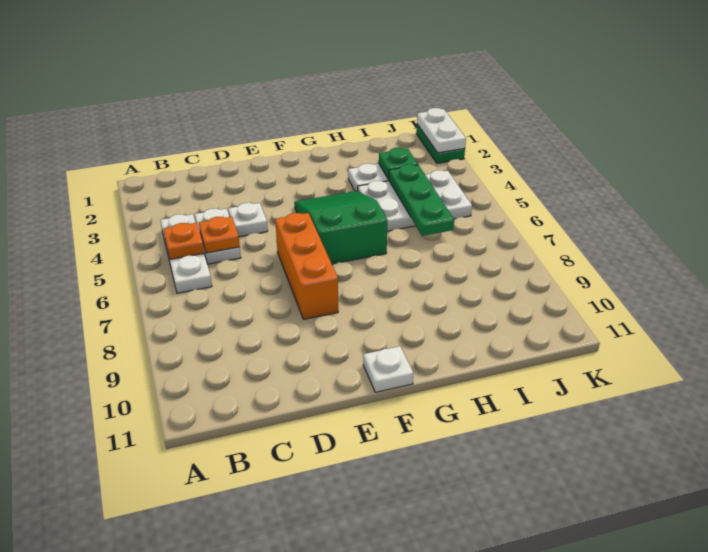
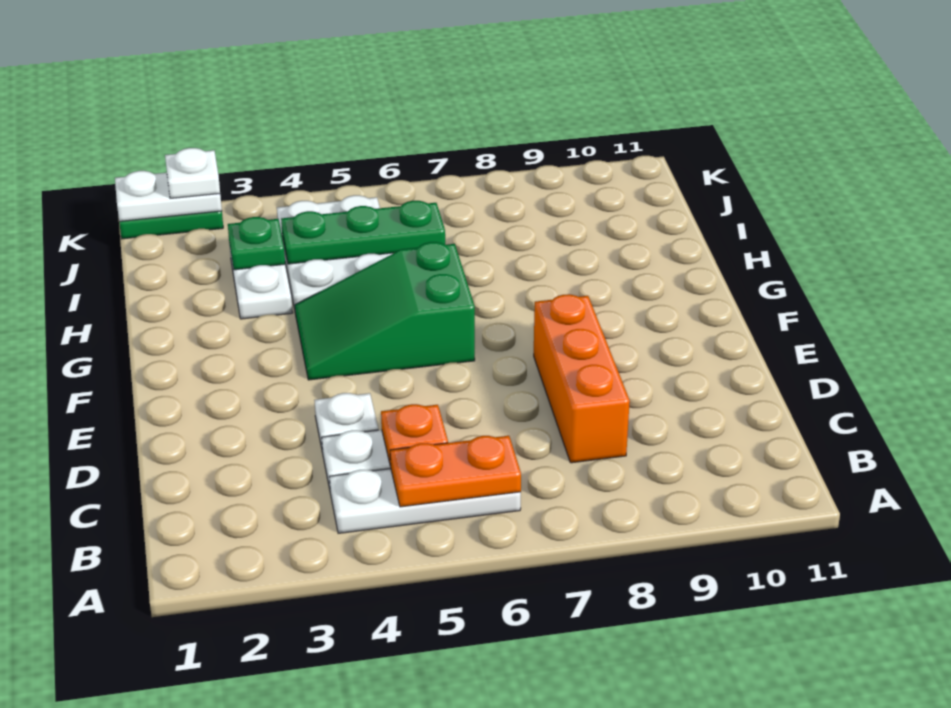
orange plate B5 level 2 -> orange plate B5:B6 level 2
orange brick E6:E8 level 1 -> orange brick C8:E8 level 1
white plate F11 level 1 -> white plate K2 level 3

